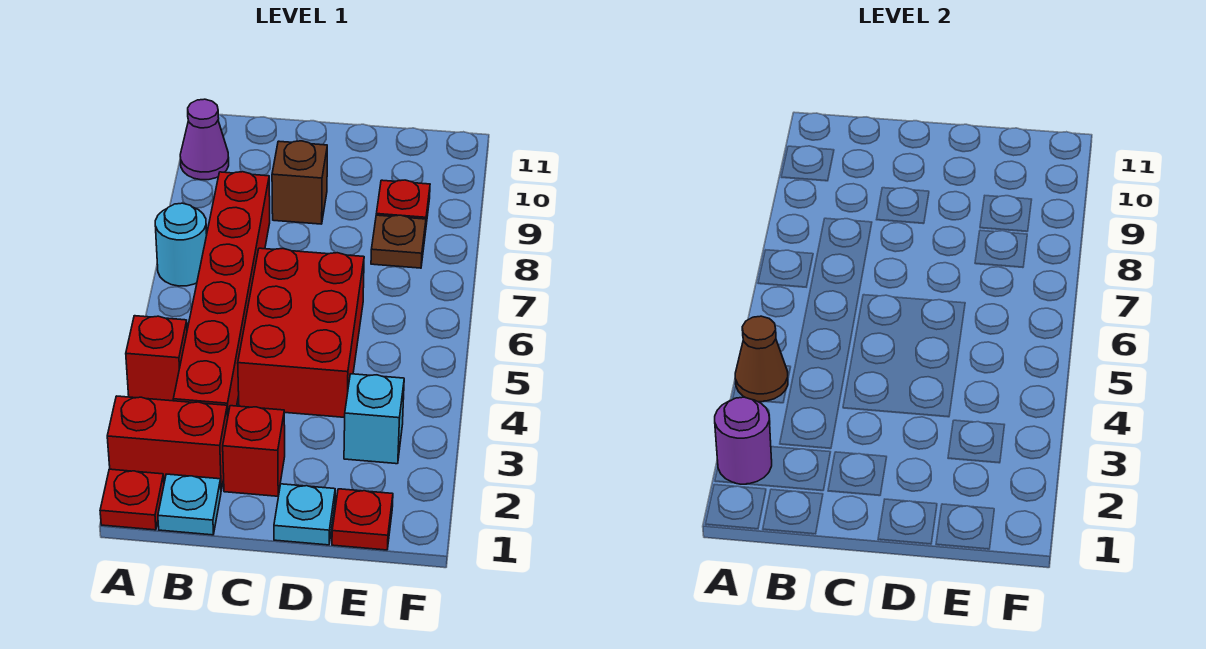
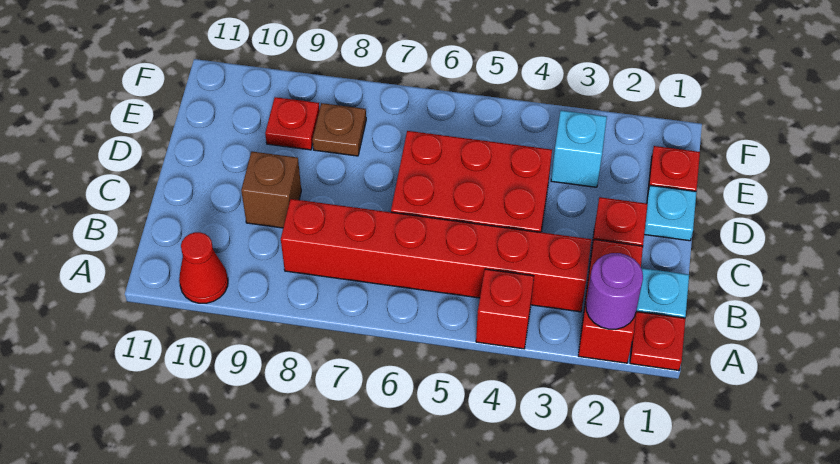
brown cone A4 level 2 -> none
cyan round brick A7 level 1 -> none
purple cone A10 level 1 -> red cone A10 level 1

